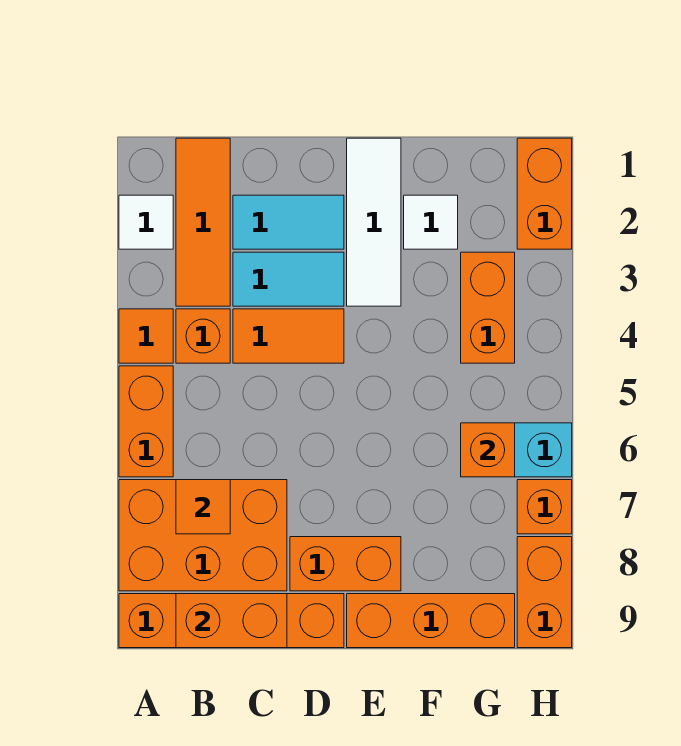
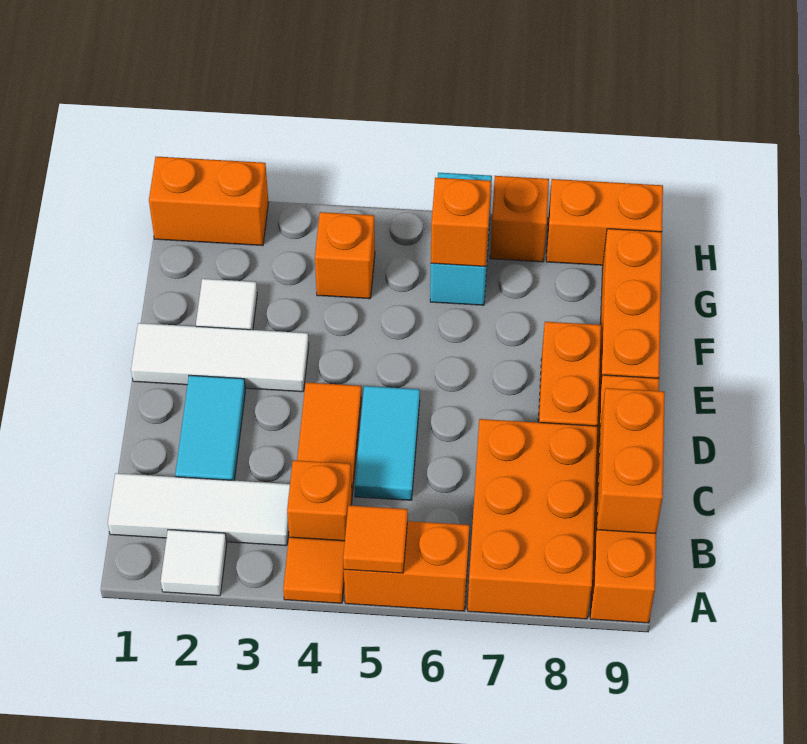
orange tile B1:B3 level 1 -> white tile B1:B3 level 1
orange tile B7 level 2 -> orange tile A5 level 2
cyan tile C3:D3 level 1 -> cyan tile C5:D5 level 1
orange brick G3:G4 level 1 -> orange brick G4 level 1

